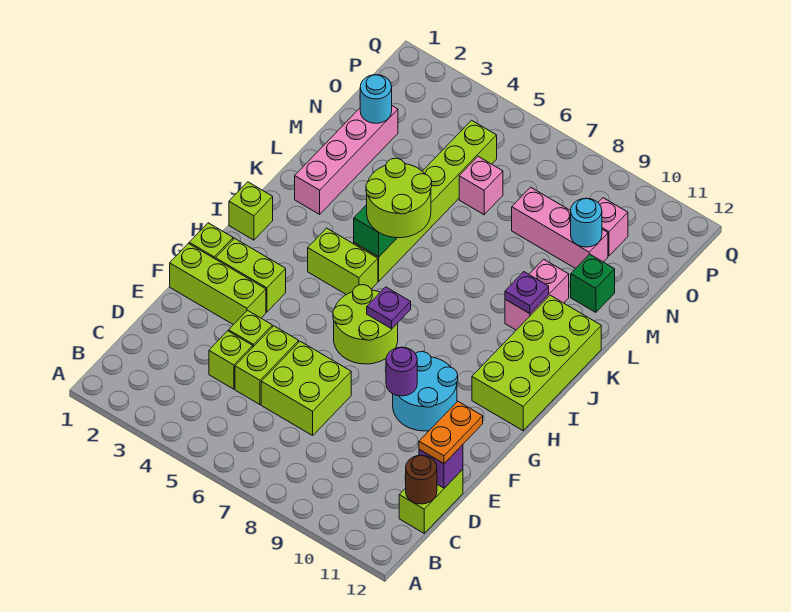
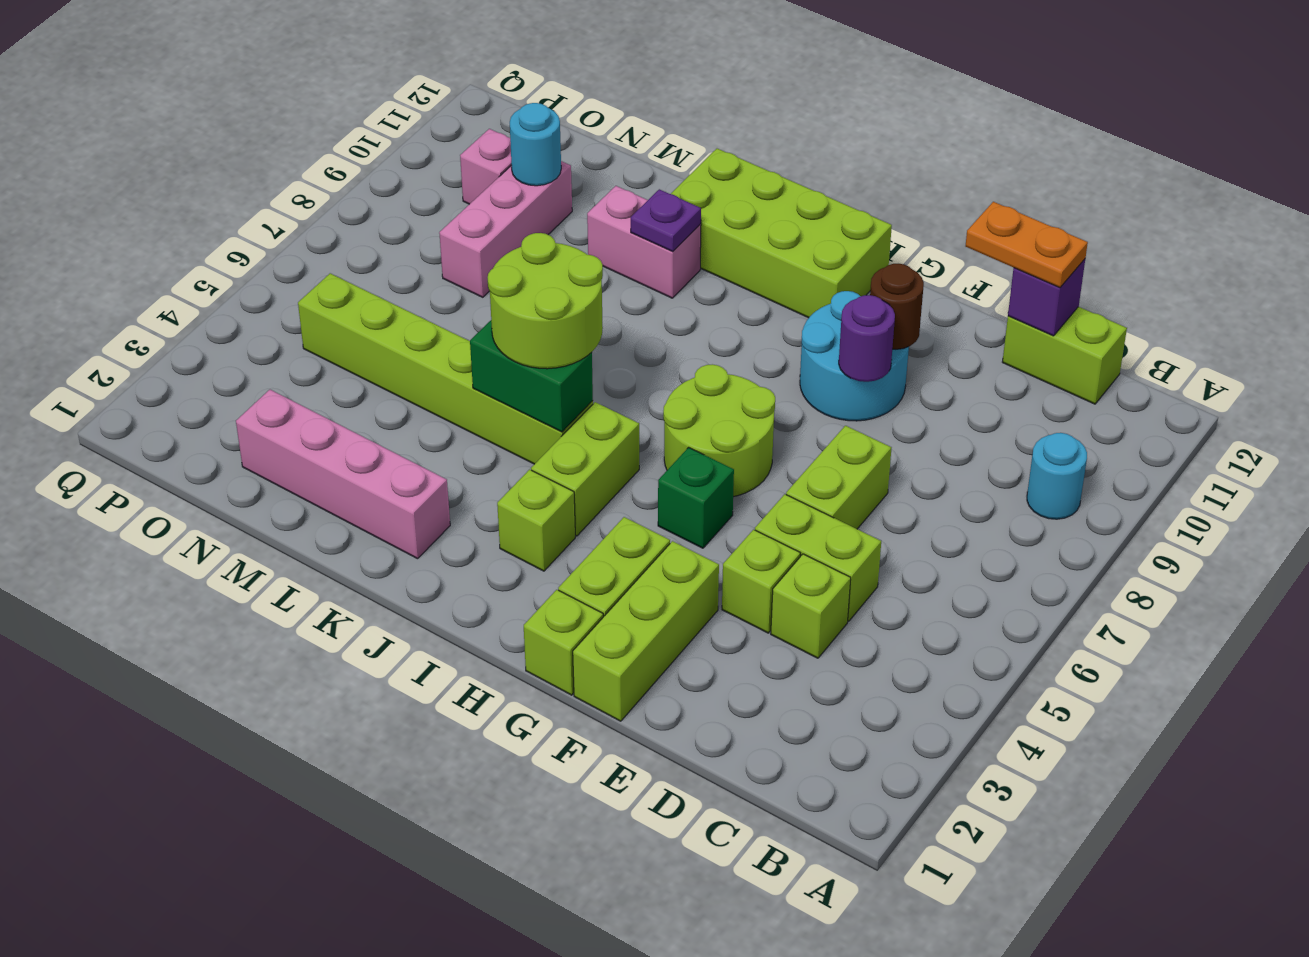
brown round brick C12 level 2 -> brown round brick F10 level 2
lime brick D6:E7 level 1 -> lime brick E6:E7 level 1
purple plate H7 level 2 -> none
lime brick I1 level 1 -> lime brick I3 level 1
green brick M11 level 1 -> green brick G5 level 1
cyan round brick N2 level 2 -> cyan round brick B9 level 1
pink brick N6 level 1 -> none

